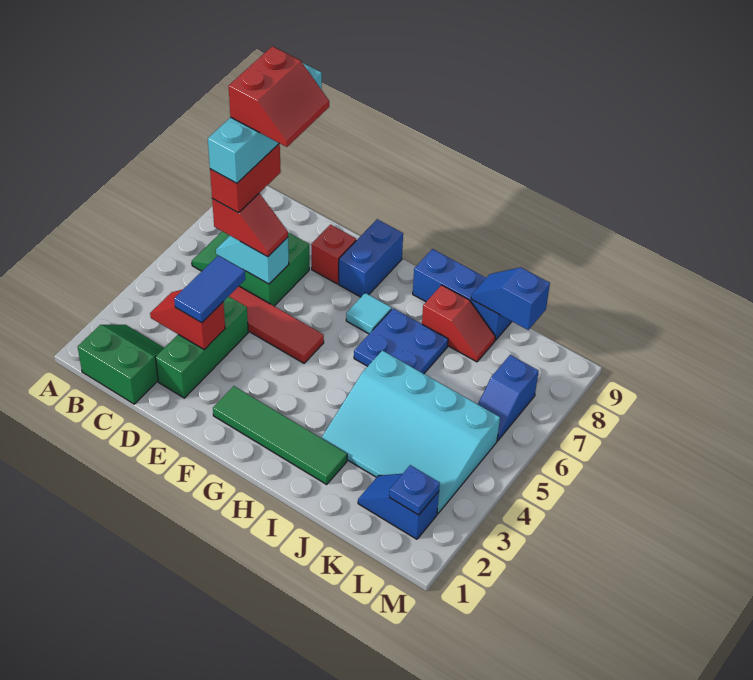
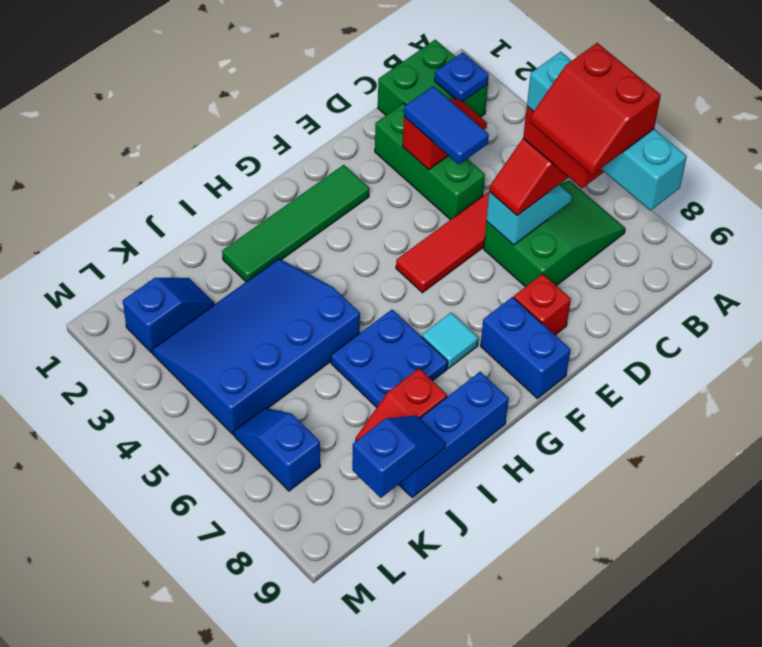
green slope B1:C2 level 1 top 1 -> green brick B1:C2 level 1
cyan slope I3:L5 level 1 top 5 -> blue slope I3:L5 level 1 top 5
blue plate L2 level 2 -> blue plate B2 level 2

